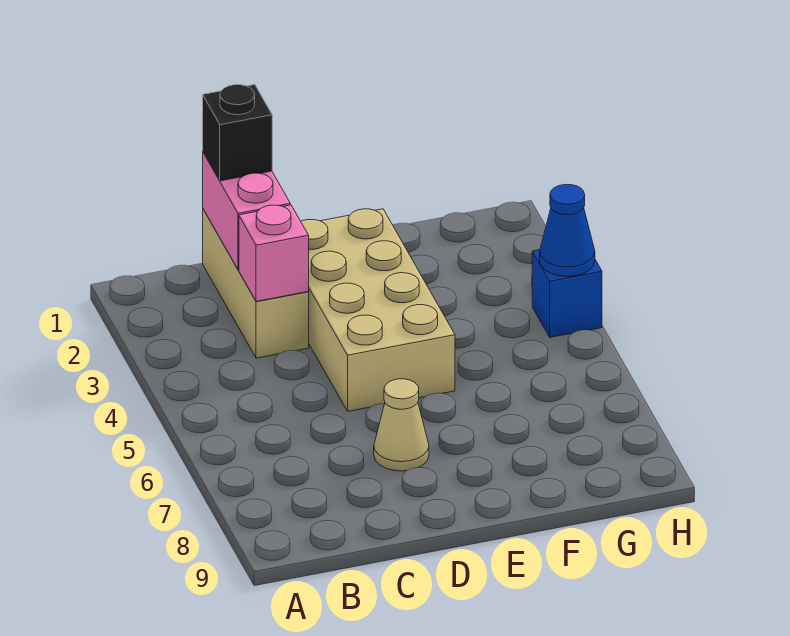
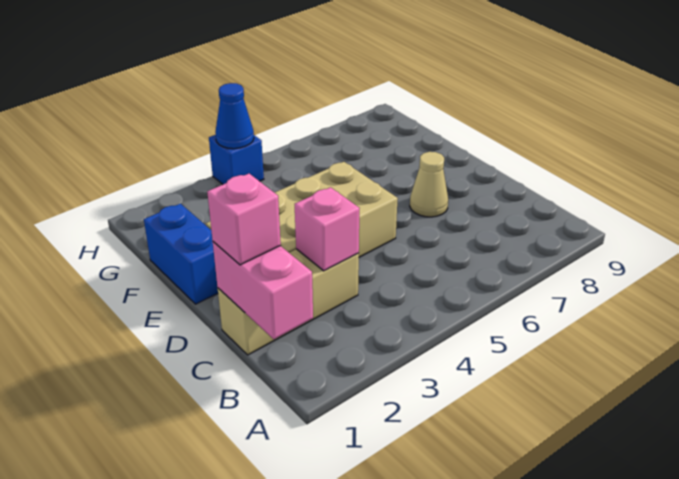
pink brick C1:C2 level 2 -> pink brick B1:C1 level 2
black brick C1 level 3 -> pink brick C1 level 3
none -> blue brick E1:F1 level 1

